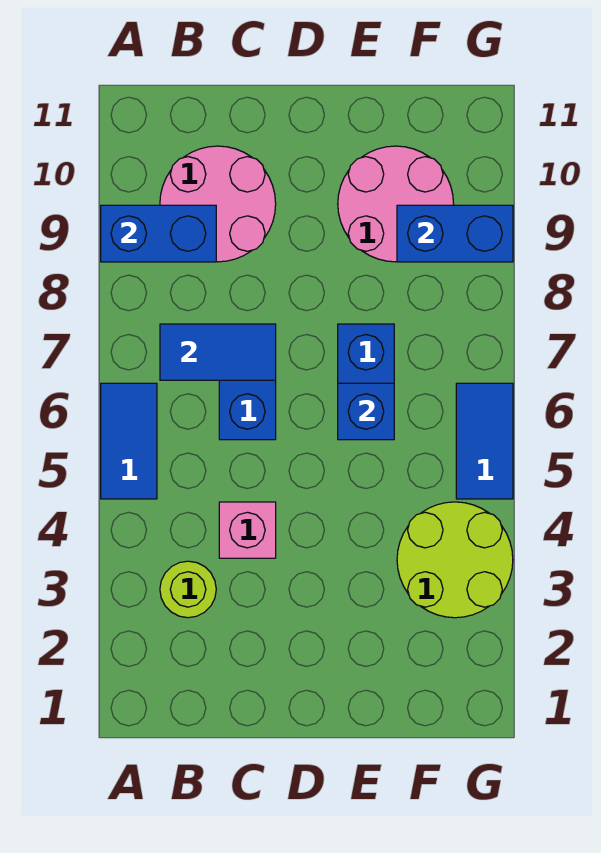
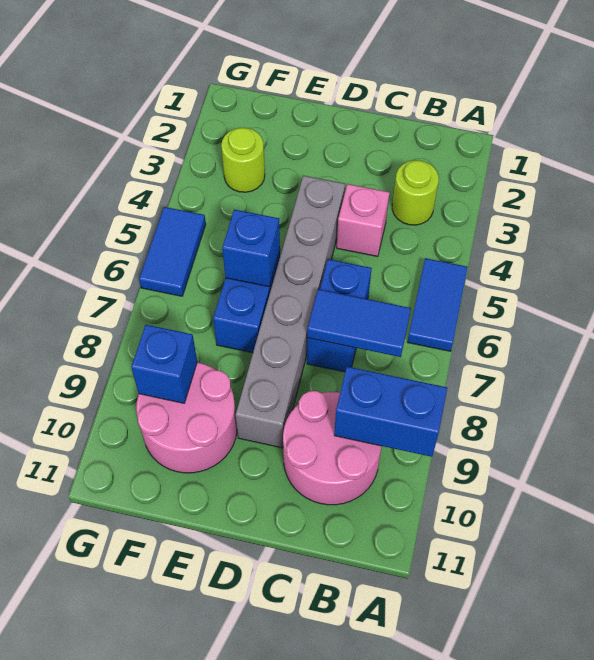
none -> grey brick D4:D9 level 1
lime round brick F3:G4 level 1 -> lime round brick F3 level 1
blue brick F9:G9 level 2 -> blue brick F9 level 2

